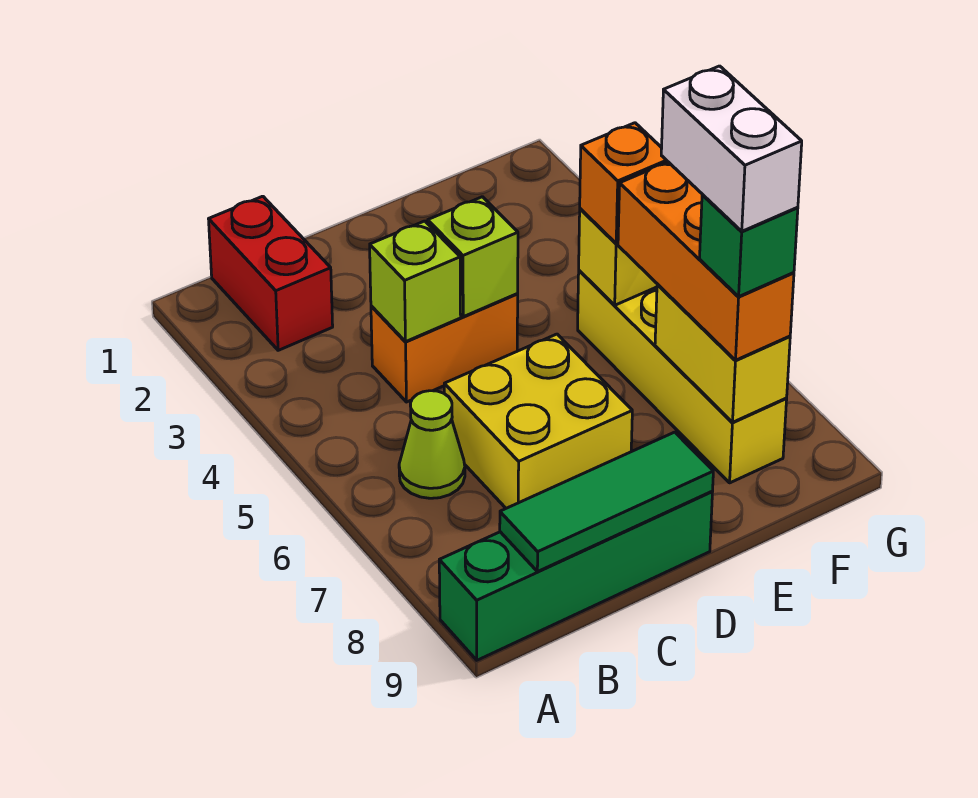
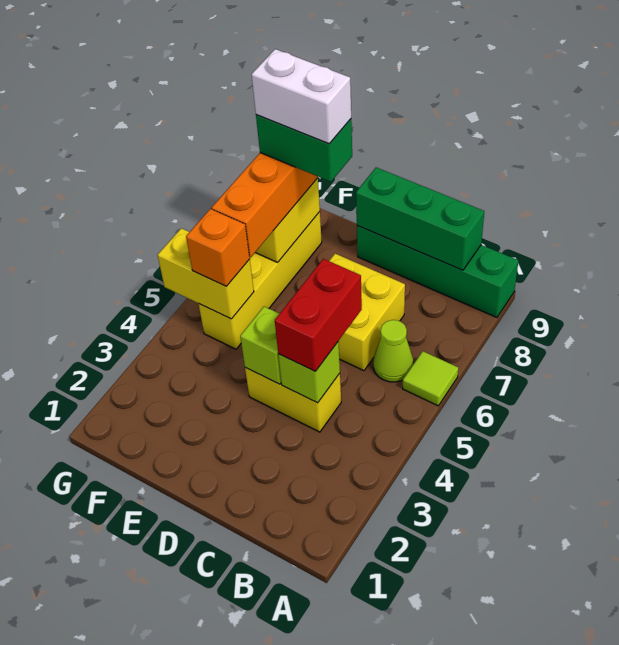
none -> lime tile A6 level 1
red brick B1:B2 level 1 -> red brick C4:C5 level 3
green tile B9:D9 level 2 -> green brick B9:D9 level 2
orange brick C4:D4 level 1 -> yellow brick C4:D4 level 1
white brick F7:F8 level 5 -> white brick E8:F8 level 5
green brick F8 level 4 -> green brick E8:F8 level 4

